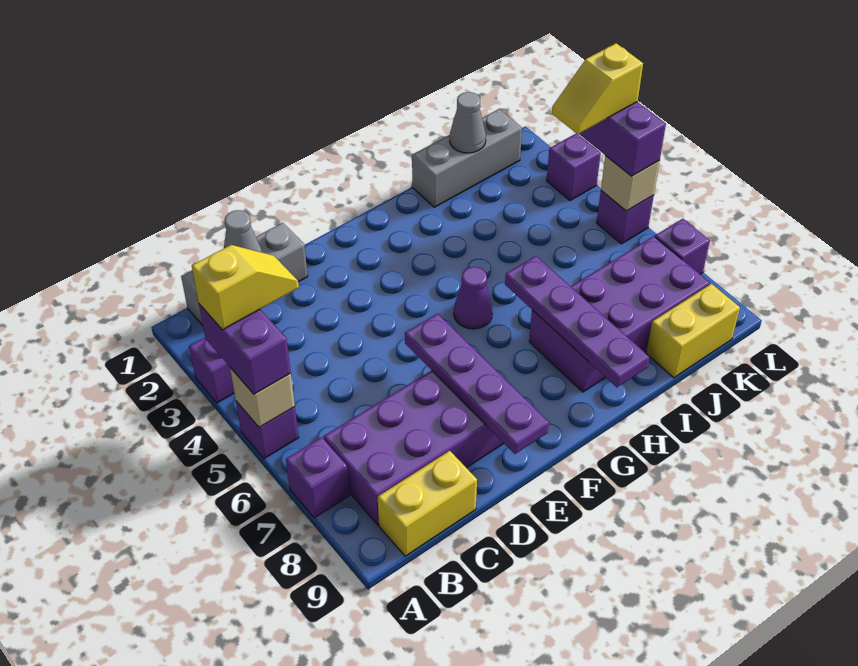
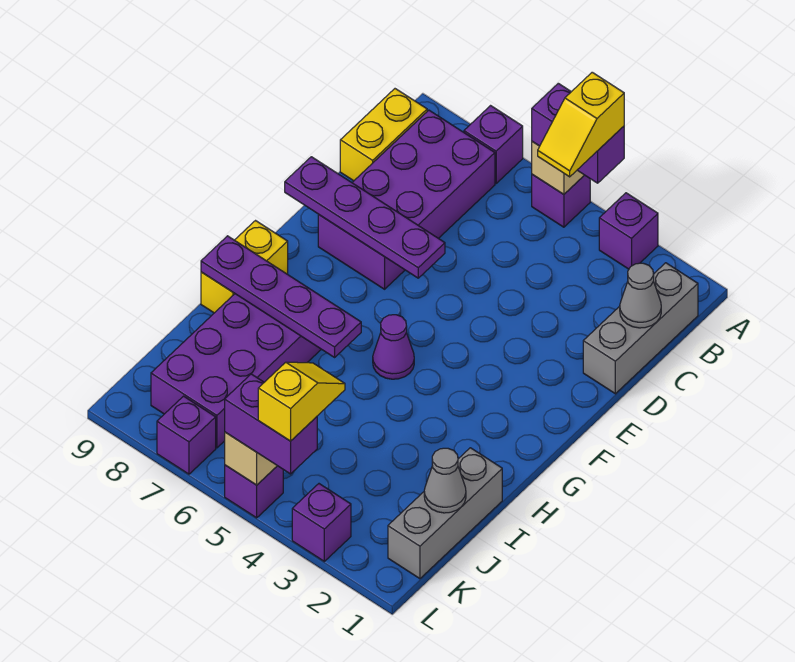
yellow brick J9:K9 level 1 -> yellow brick G9:H9 level 1

